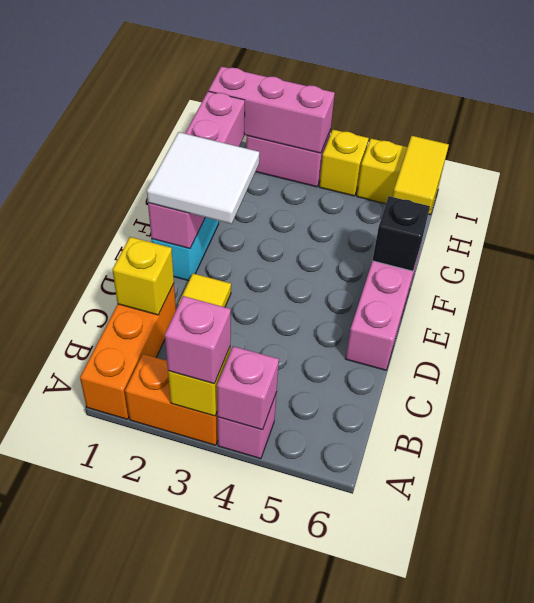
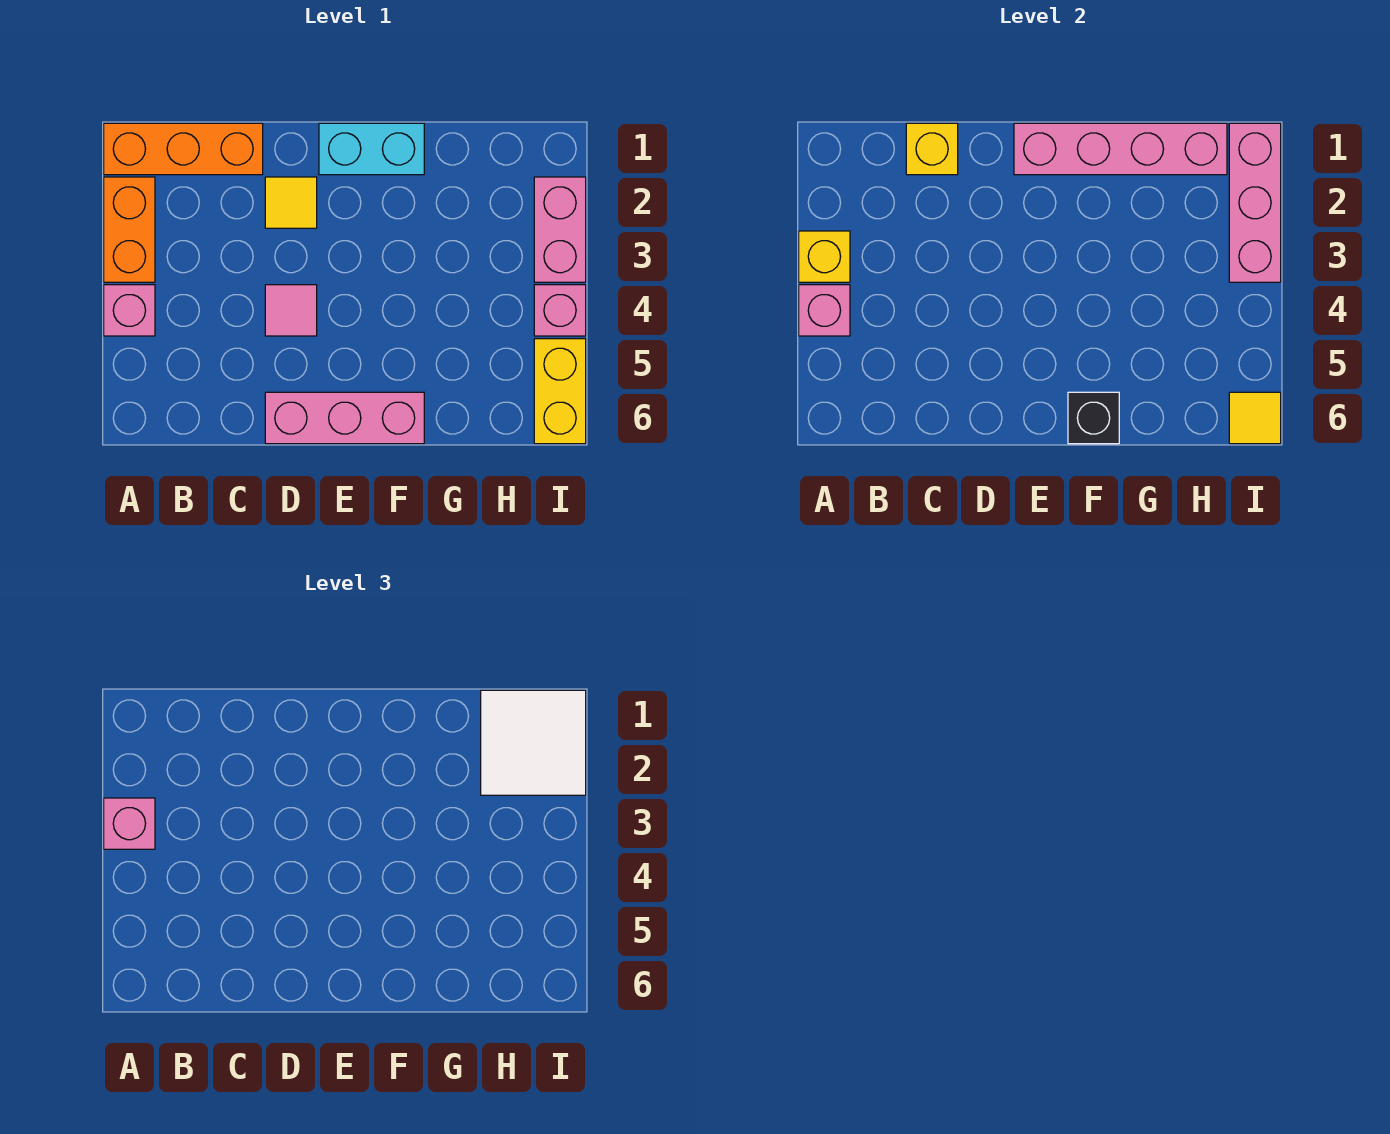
none -> pink tile D4 level 1
white tile E1:F2 level 3 -> white tile H1:I2 level 3
yellow tile H6:I6 level 2 -> yellow tile I6 level 2
yellow brick I4 level 1 -> pink brick I4 level 1

